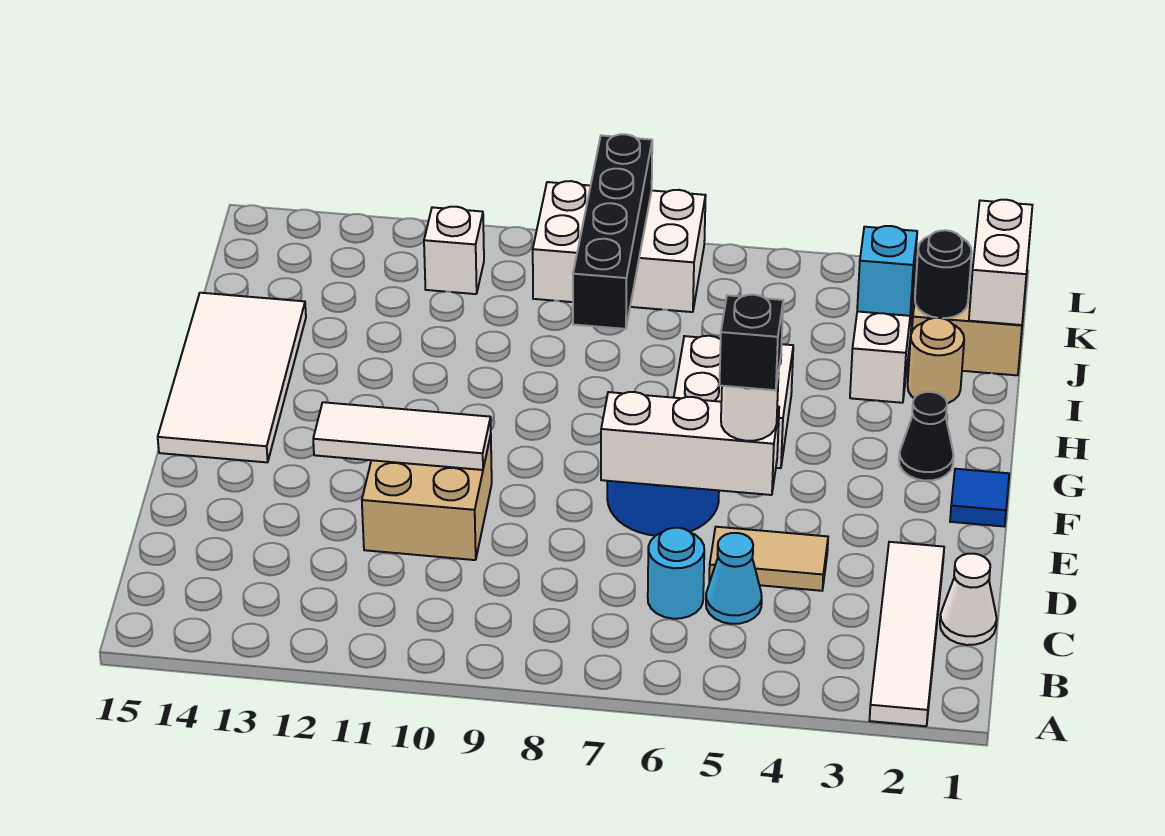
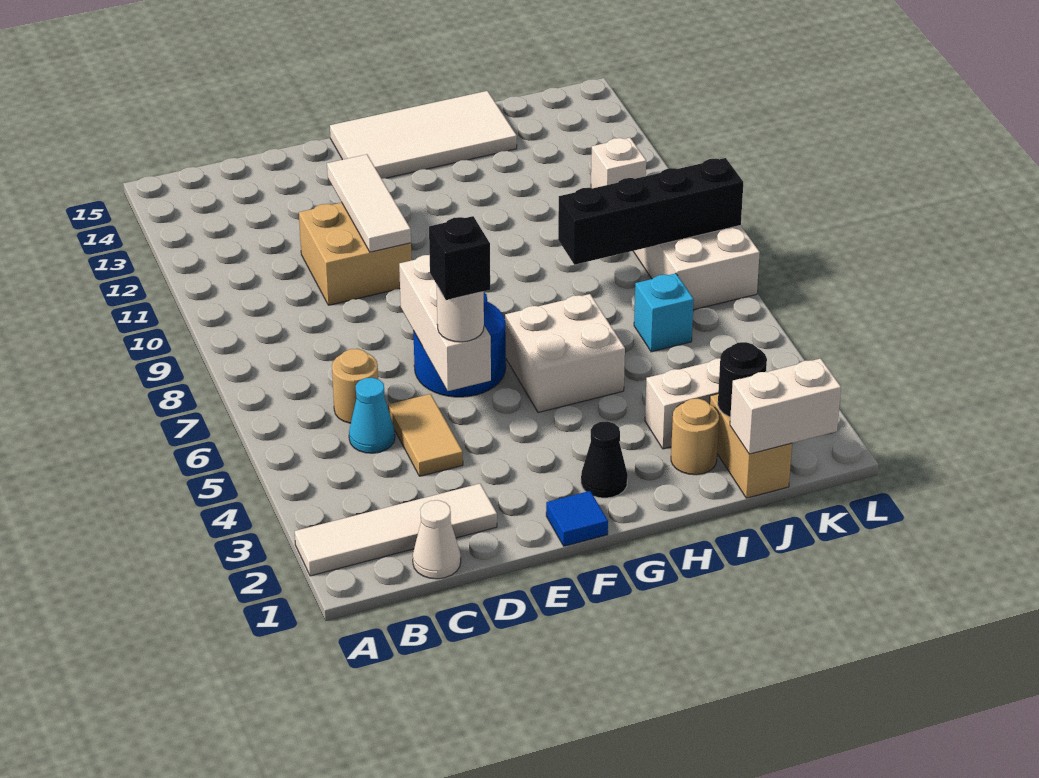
cyan round brick C6 level 1 -> tan round brick C6 level 1
cyan brick J3 level 2 -> cyan brick J6 level 1

